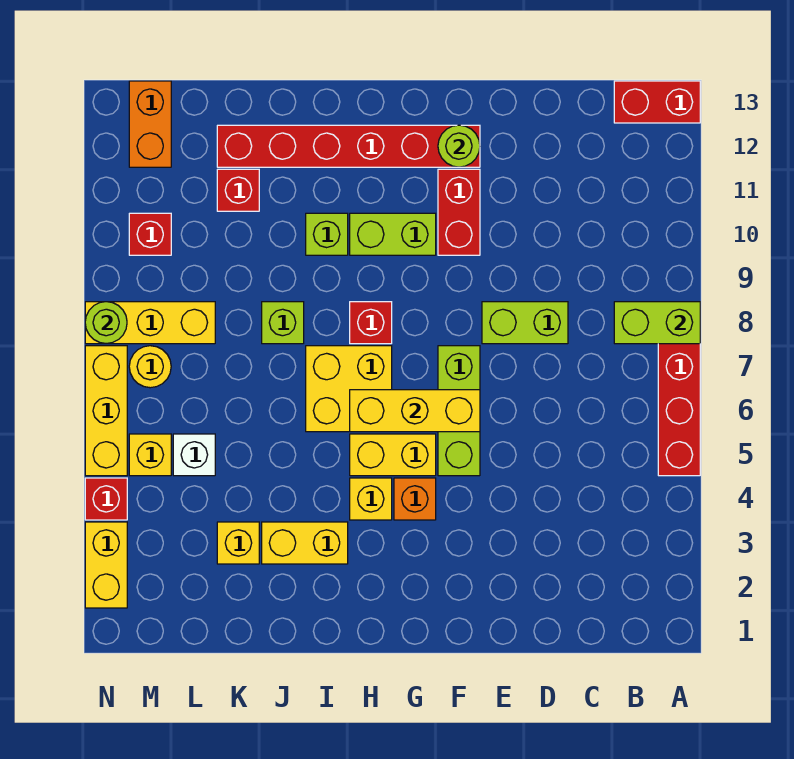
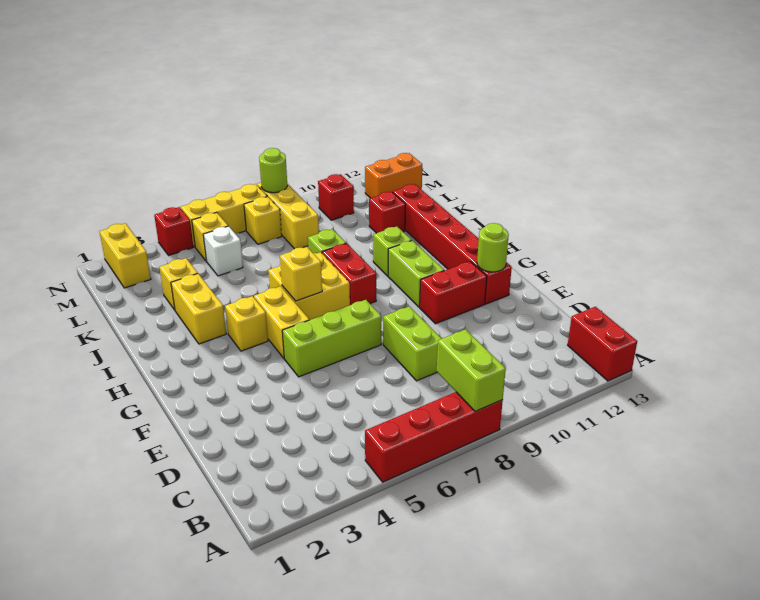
yellow brick F6:H6 level 2 -> yellow brick H6 level 2
orange brick G4 level 1 -> none
red brick H8 level 1 -> red brick H8:I8 level 1
yellow round brick M7 level 1 -> yellow brick M7 level 1
yellow brick N2:N3 level 1 -> yellow brick M2:N2 level 1

